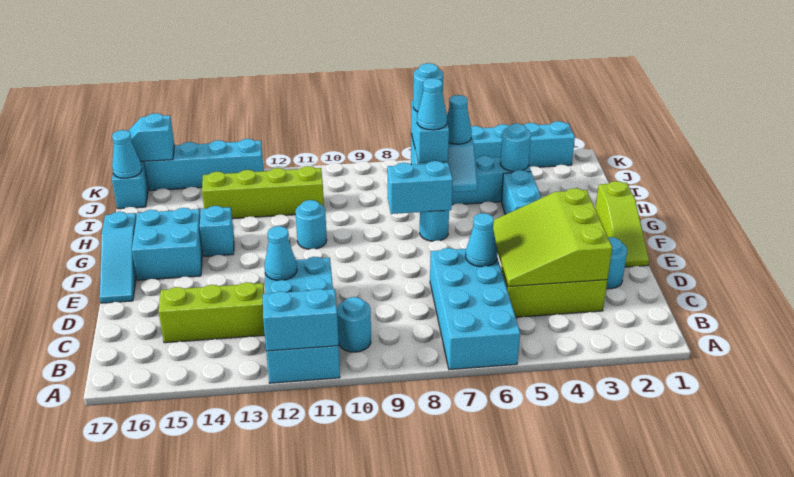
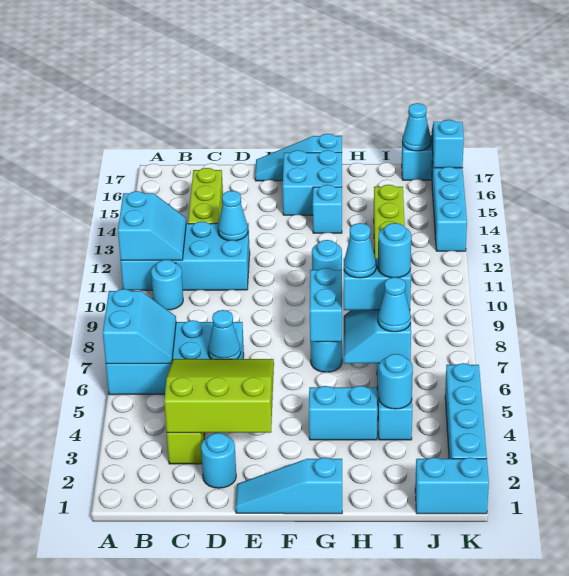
none -> cyan slope A6:B7 level 2 top A
lime slope E1:G1 level 1 top G -> cyan slope E1:G1 level 1 top G
none -> cyan brick J1:K1 level 1

